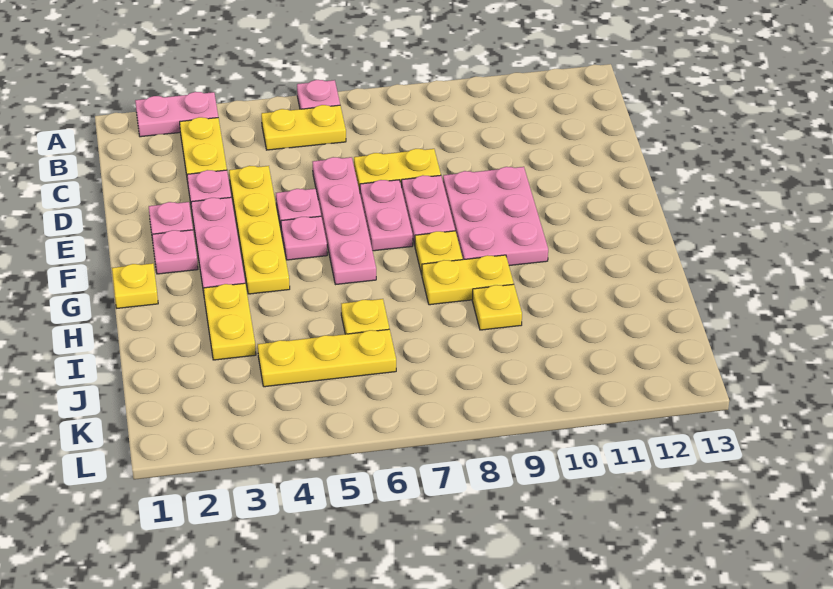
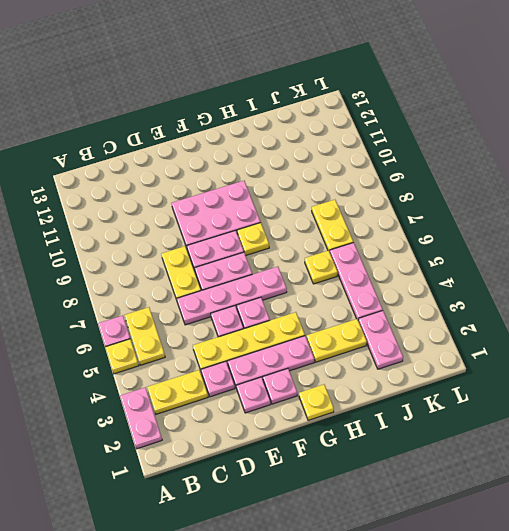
yellow plate H8:H9 level 1 -> yellow plate J7:J8 level 1
yellow plate I9 level 1 -> yellow plate A5 level 1
none -> pink plate J2:J3 level 1
yellow plate J4:J6 level 1 -> pink plate J4:J6 level 1

